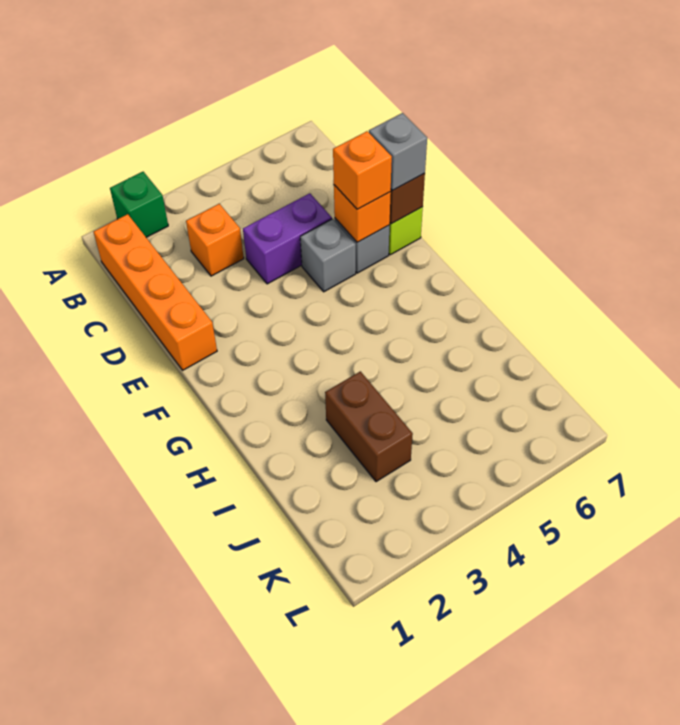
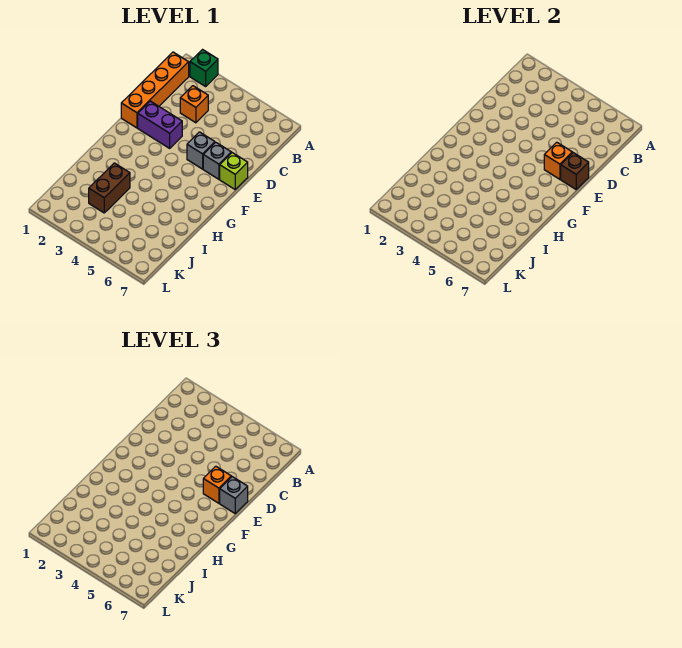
purple brick D4:D5 level 1 -> purple brick E2:E3 level 1

